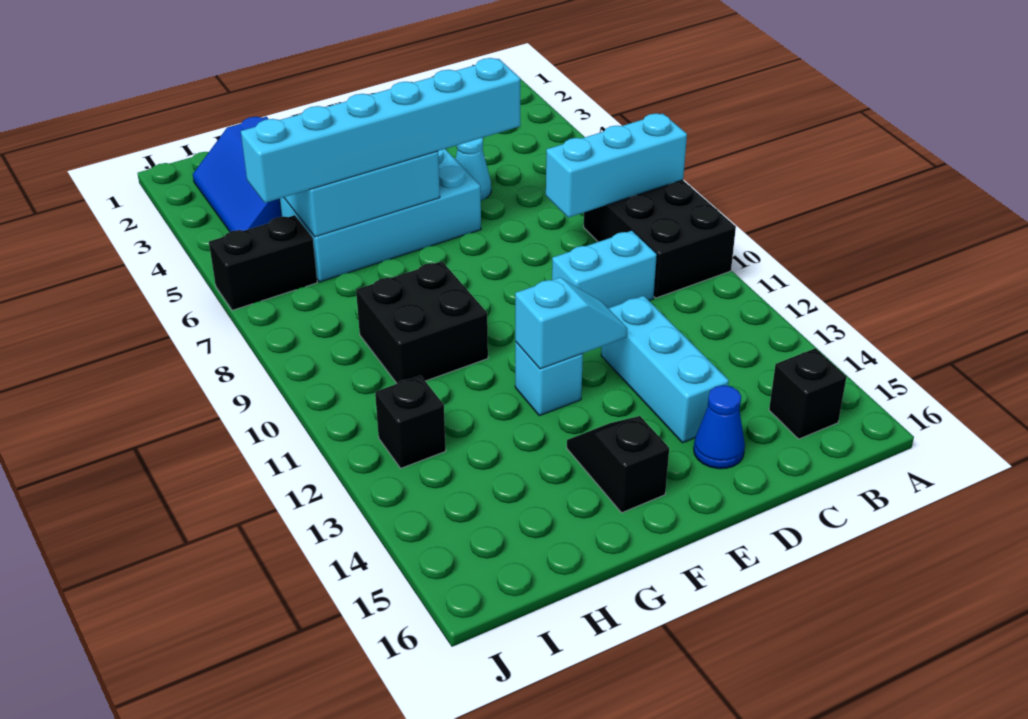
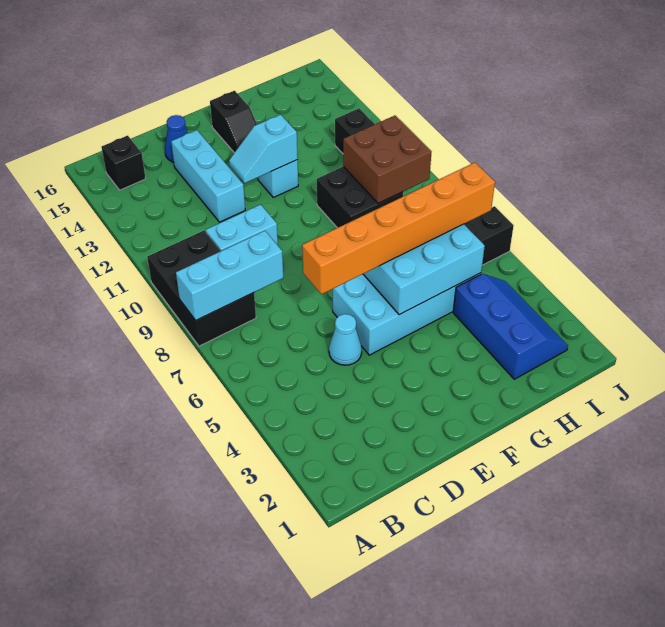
cyan brick D6:I6 level 3 -> orange brick D6:I6 level 3
none -> brown brick H9:I10 level 2

